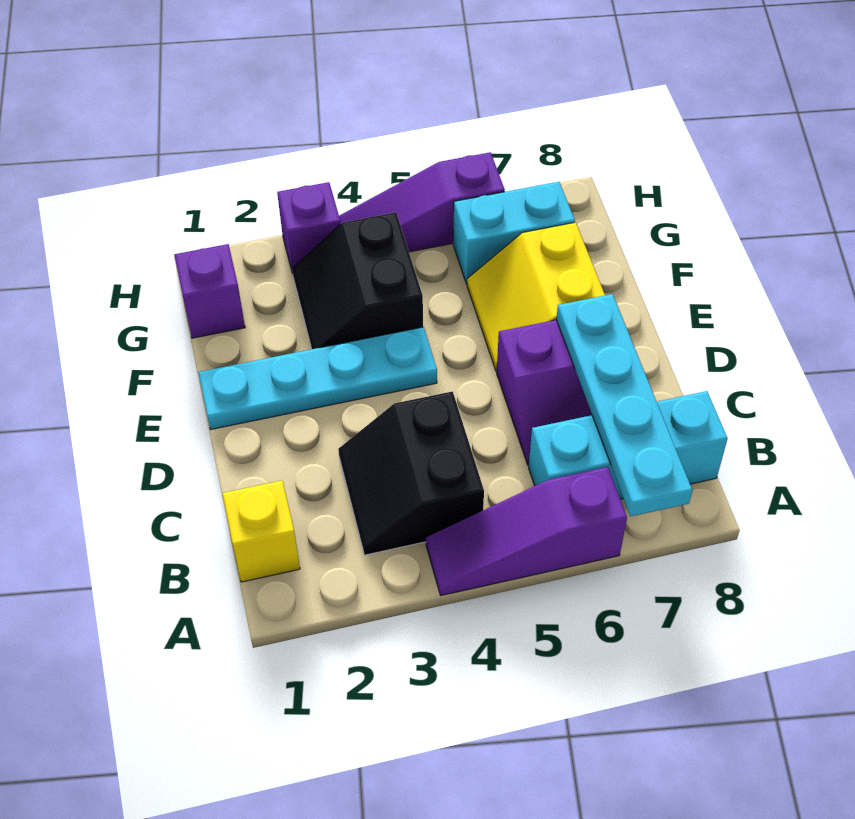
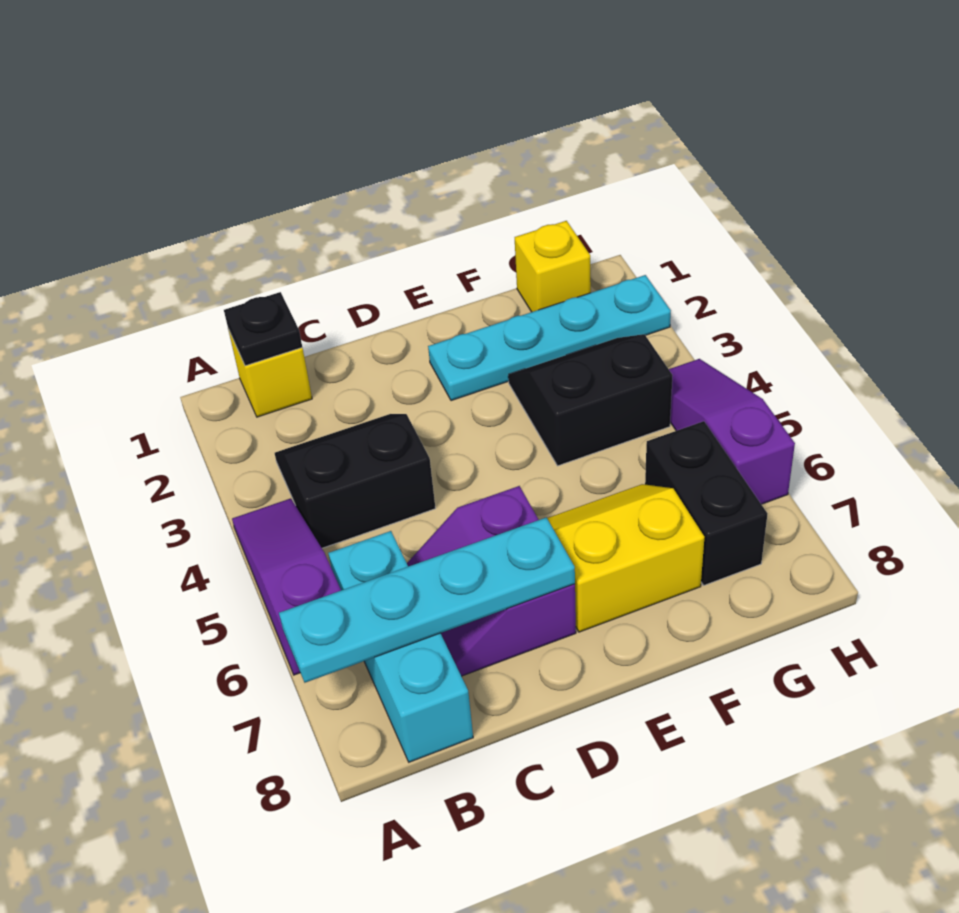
none -> black plate B1 level 2
cyan plate E1:E4 level 1 -> cyan plate E2:H2 level 1
purple brick G1 level 1 -> yellow brick G1 level 1
cyan brick G6:G7 level 1 -> black brick G6:G7 level 1
purple brick H3 level 1 -> none

